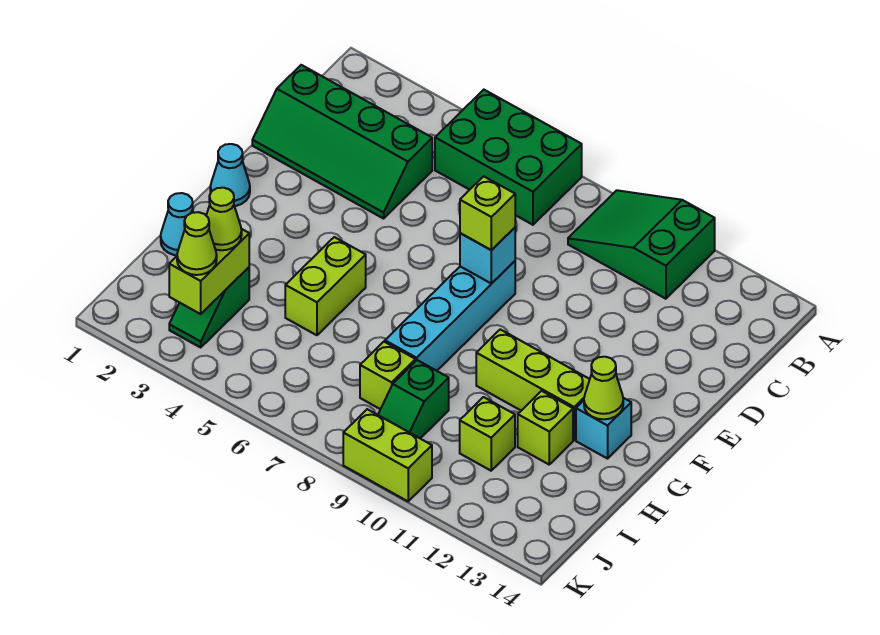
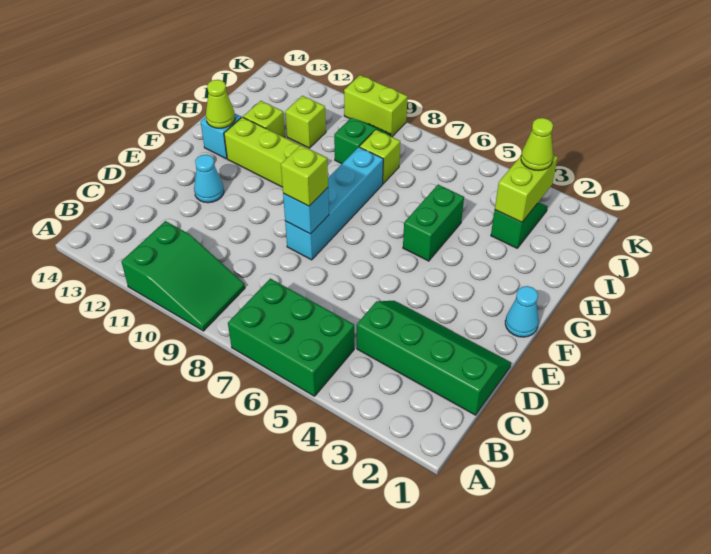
lime brick G5:H5 level 1 -> green brick G5:H5 level 1
cyan cone H1 level 1 -> cyan cone E12 level 1
lime cone I3 level 3 -> none

